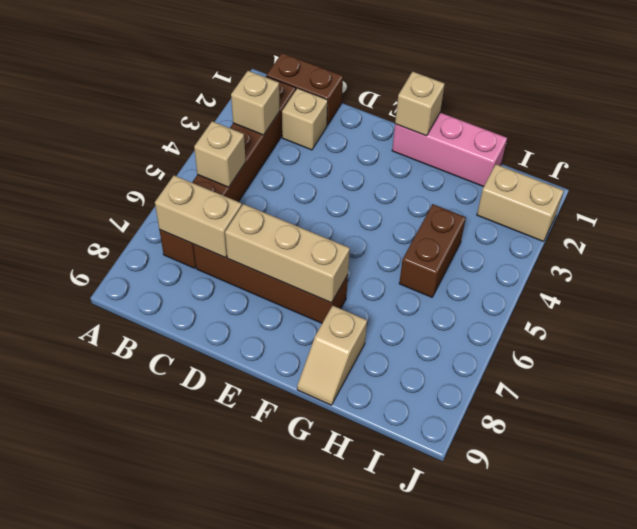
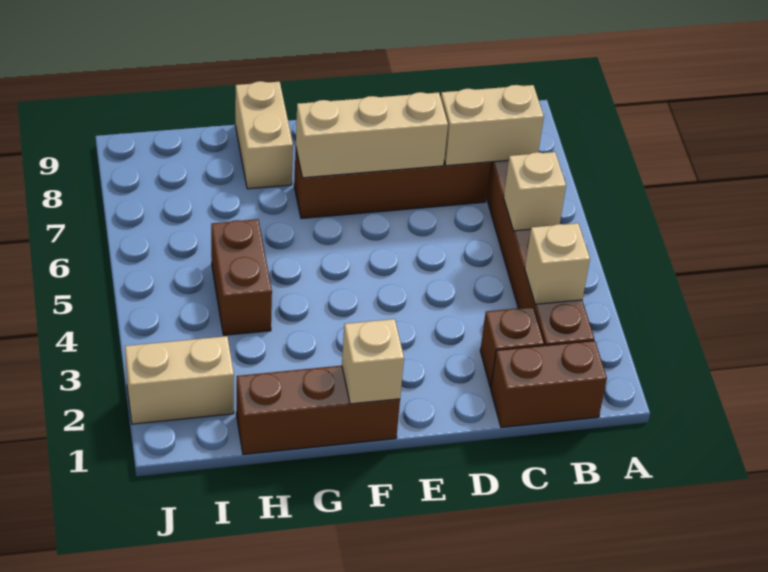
tan brick C2 level 1 -> brown brick C2 level 1
pink brick F1:H1 level 1 -> brown brick F1:H1 level 1
tan slope G8:G9 level 1 top 8 -> tan brick G8:G9 level 1

